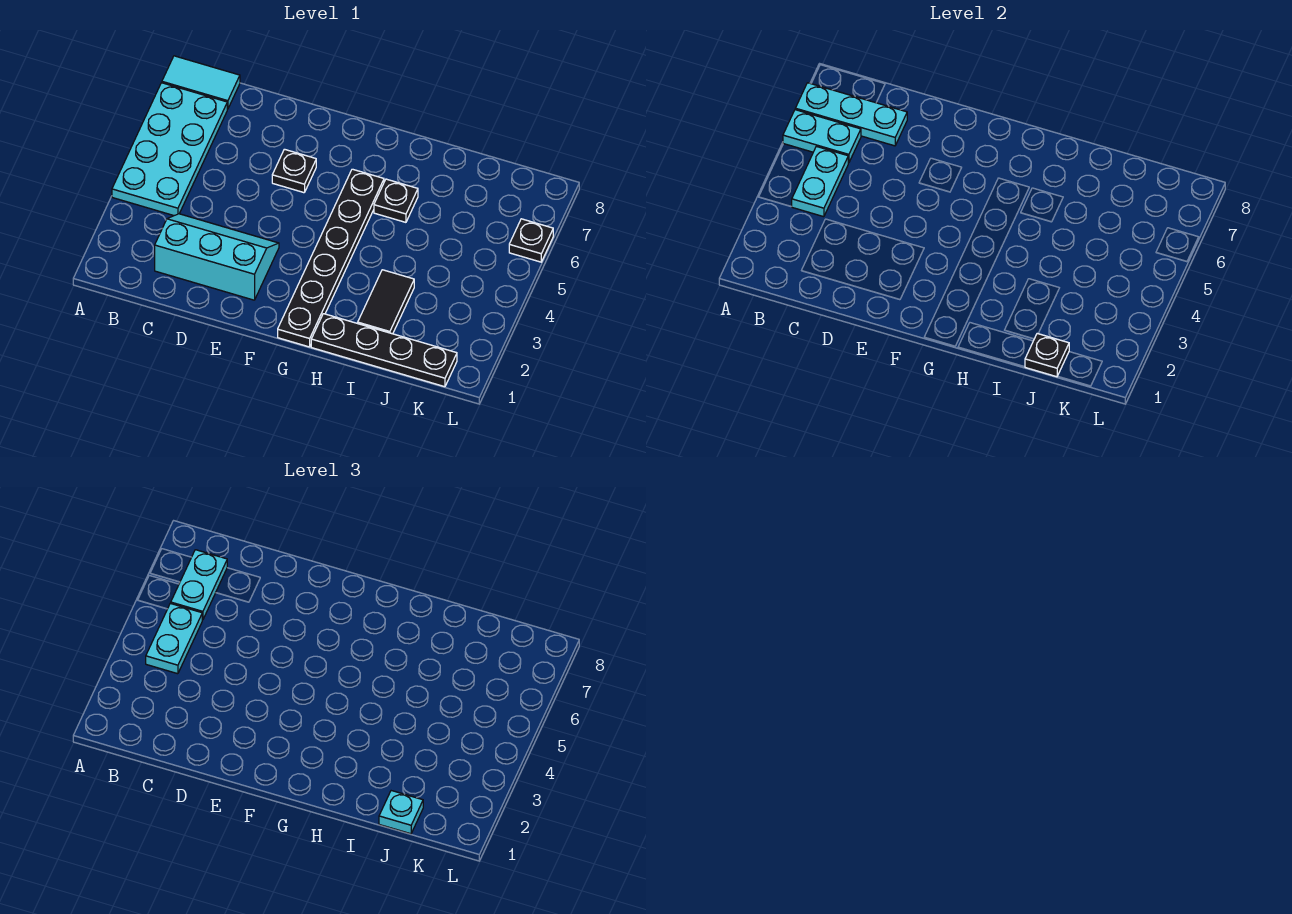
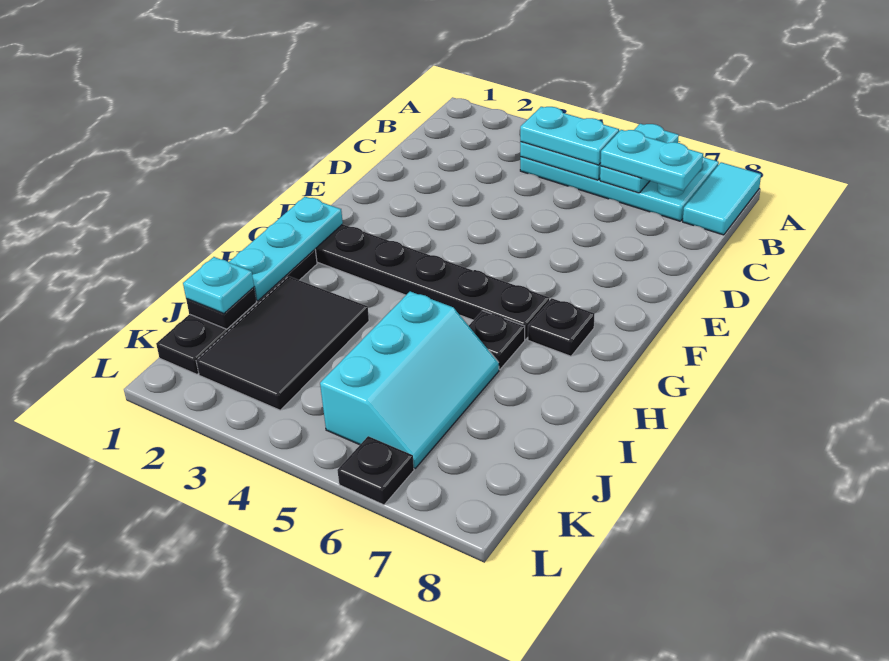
cyan plate A7:C7 level 2 -> cyan plate G1:I1 level 2
cyan slope C2:E3 level 1 top 2 -> cyan slope I5:K6 level 1 top 5
black plate E6 level 1 -> black plate G7 level 1
black tile I2:I3 level 1 -> black tile I2:K3 level 1

